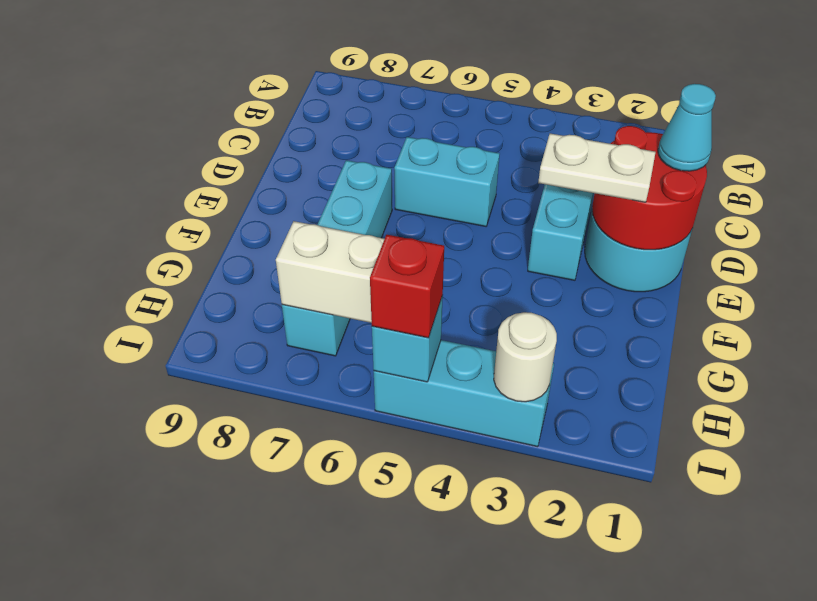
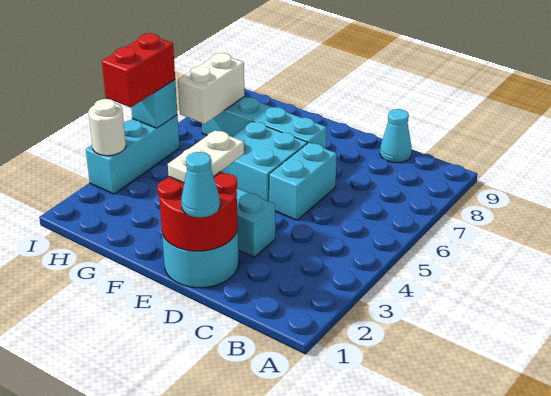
none -> cyan cone C9 level 1
none -> cyan brick E5:F6 level 1
red brick I5 level 3 -> red brick I4:I5 level 3

